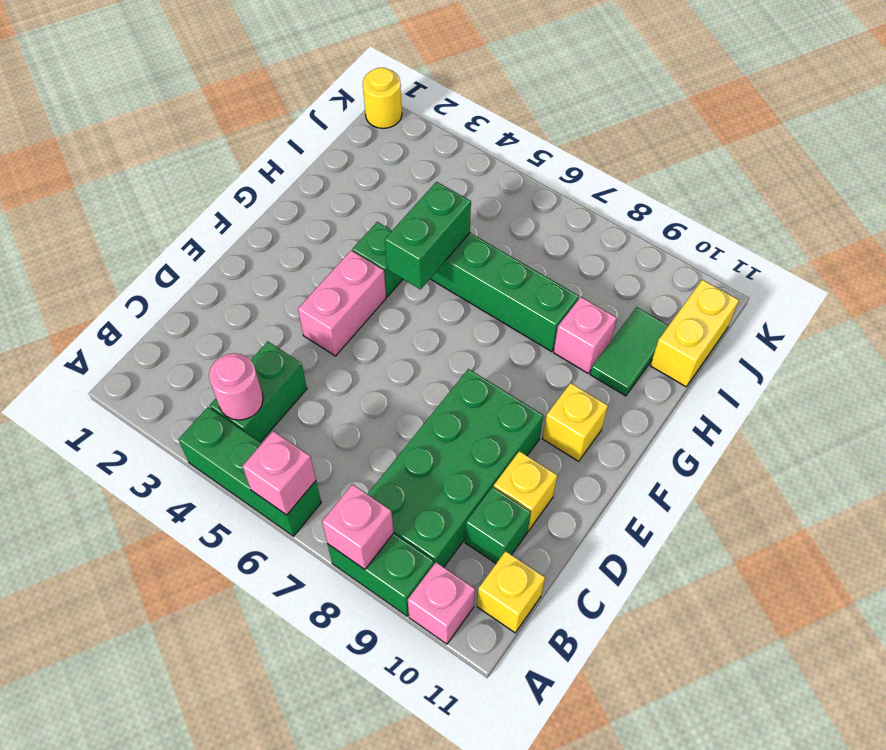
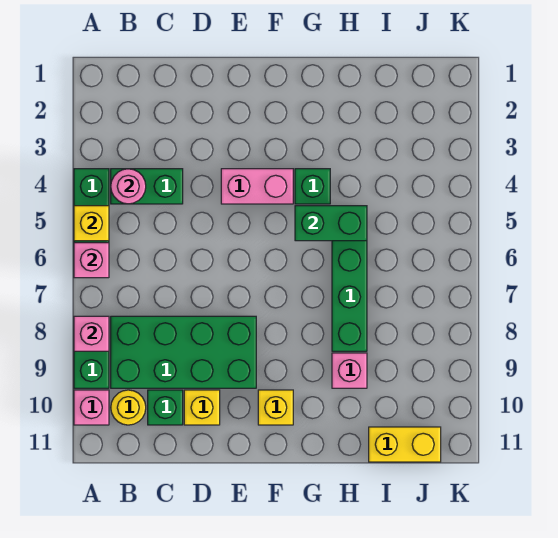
yellow brick B11 level 1 -> yellow brick A5 level 2
green tile H10:I10 level 1 -> none
yellow round brick K1 level 1 -> yellow round brick B10 level 1

